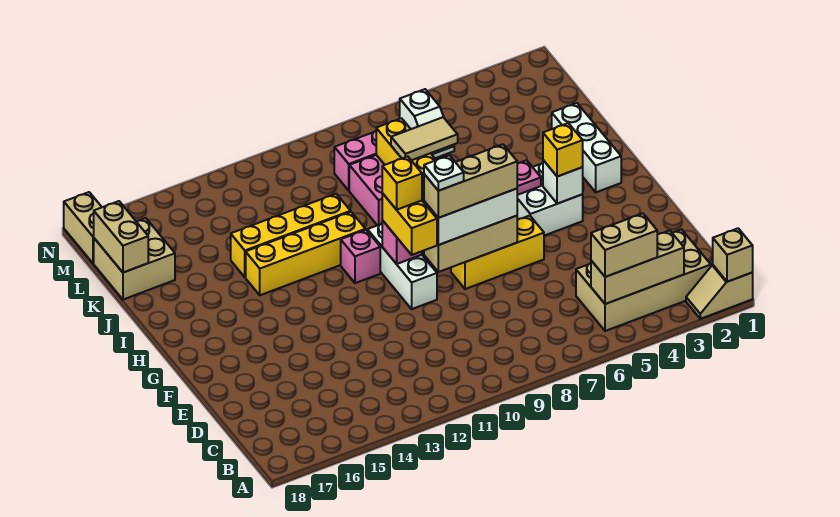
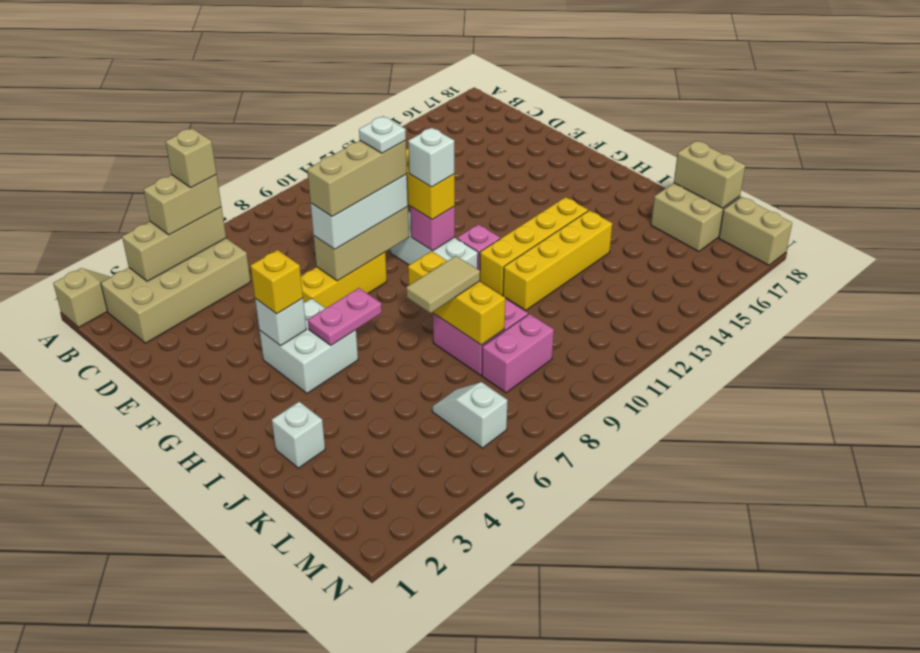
tan brick A1 level 2 -> tan brick B5 level 4
yellow brick G10 level 4 -> white brick G10 level 4
white brick H2:J2 level 1 -> white brick J2 level 1

